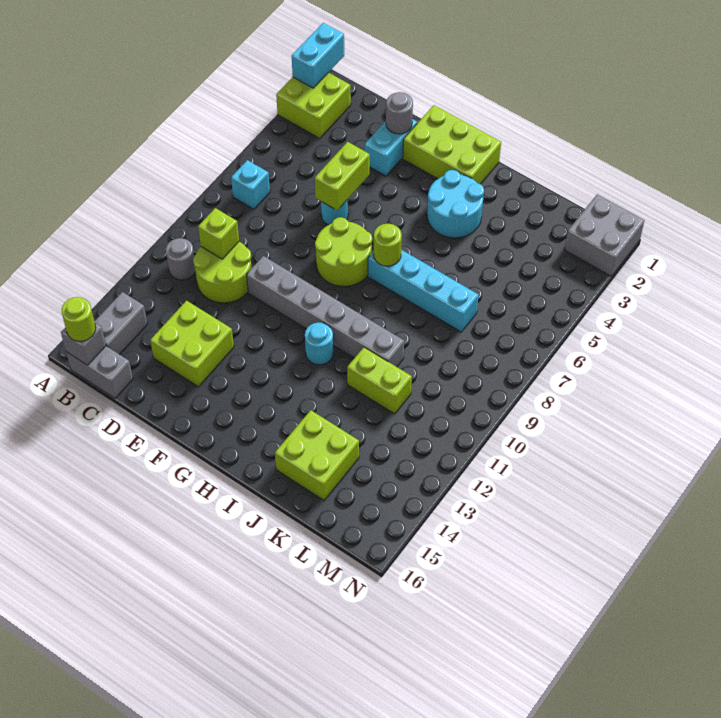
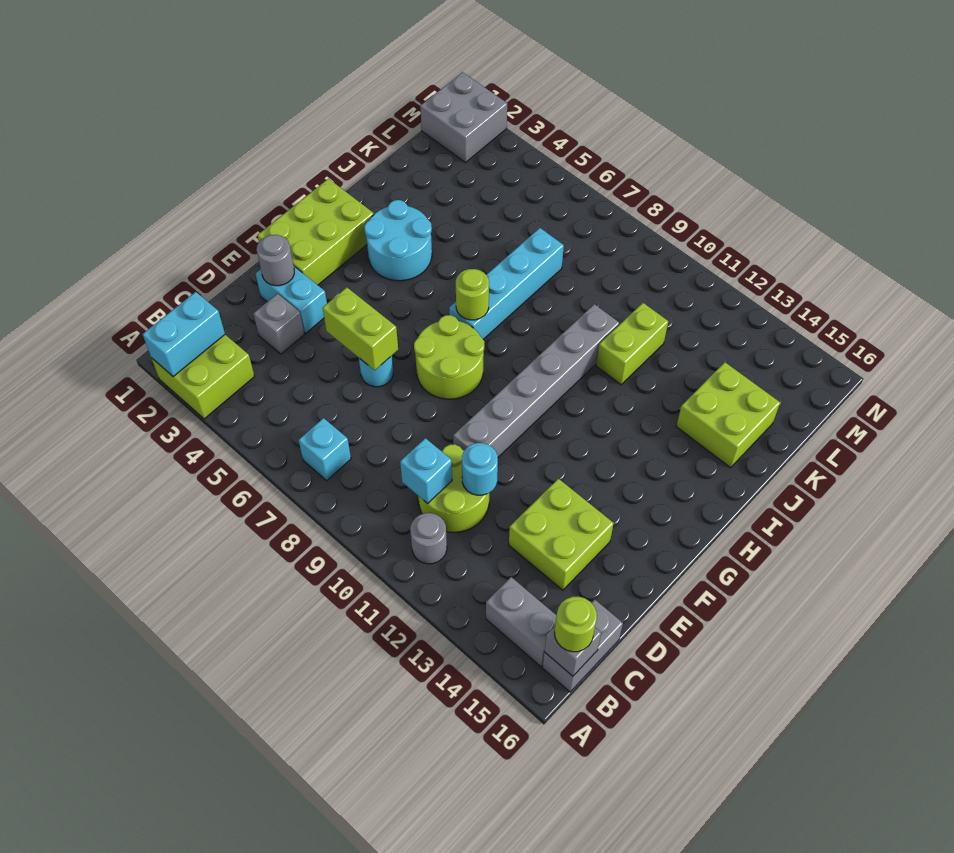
cyan brick A1:A2 level 2 -> cyan brick A2:B2 level 2
lime brick C10 level 2 -> cyan brick C10 level 2
none -> grey brick D3 level 1
cyan round brick H11 level 1 -> cyan round brick D11 level 2

